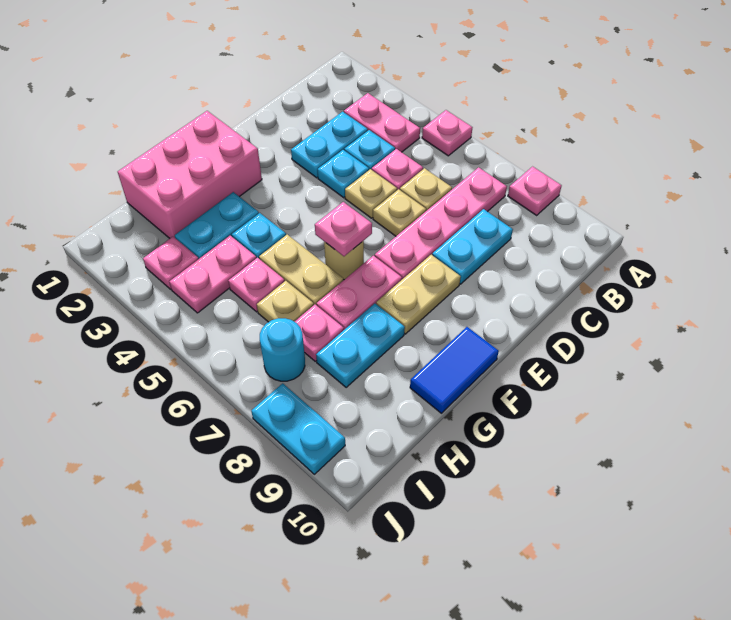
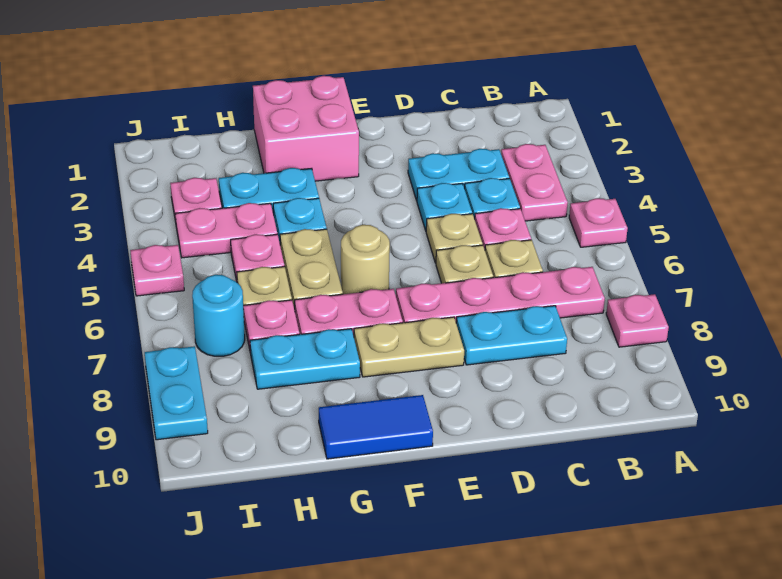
pink brick F1:H2 level 1 -> pink brick F1:G2 level 1
pink plate F6 level 2 -> pink plate J5 level 1

